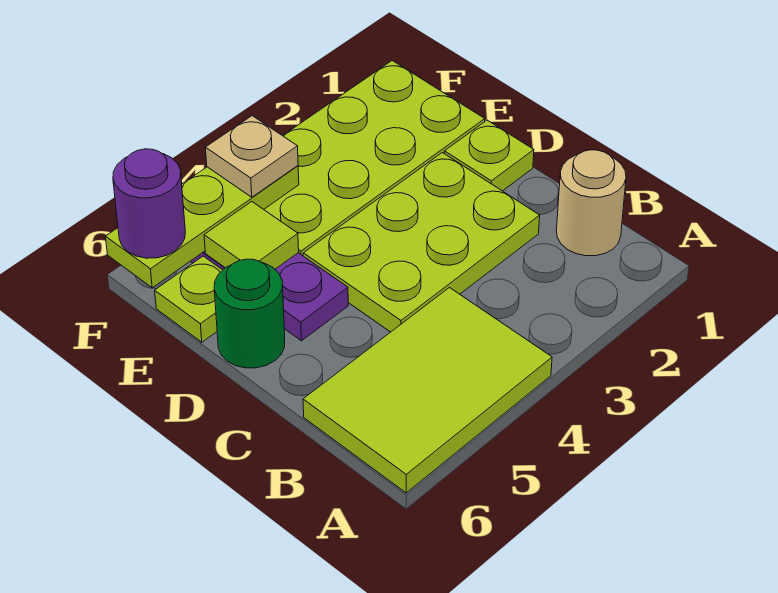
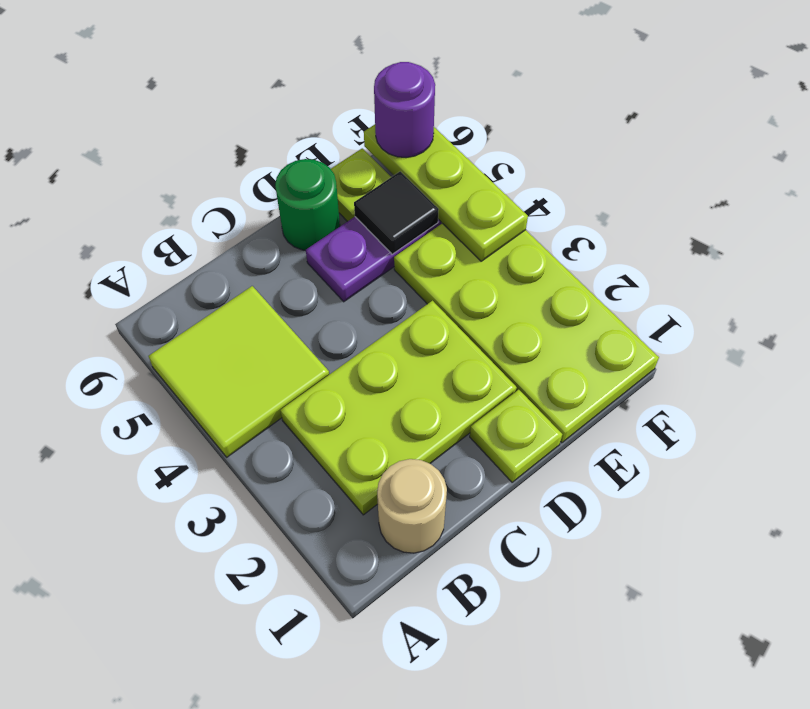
lime tile A4:B6 level 1 -> lime tile A4:B5 level 1
lime plate C2:D4 level 1 -> lime plate B2:D3 level 1
lime tile E5 level 2 -> black tile E5 level 2
tan plate F4 level 3 -> none

